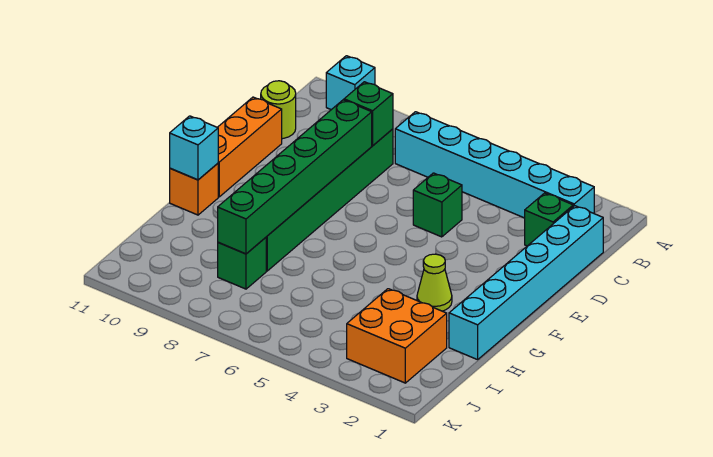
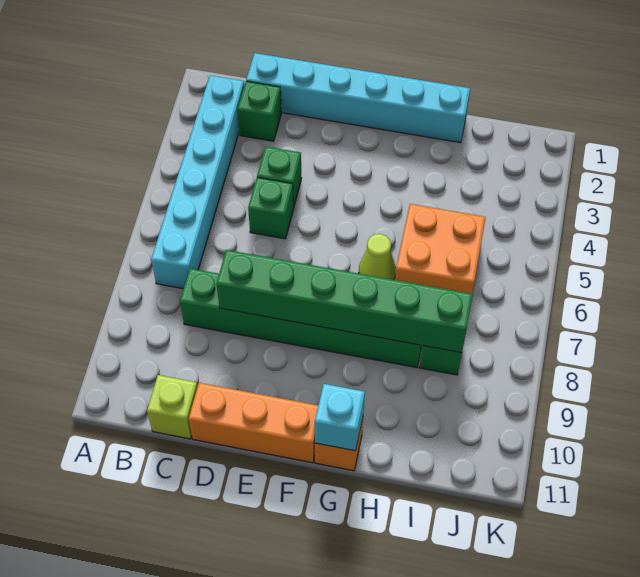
cyan brick A10 level 1 -> none
green brick C8 level 2 -> green brick D4 level 1
lime round brick C11 level 1 -> lime brick C11 level 1
lime cone G3 level 1 -> lime cone G6 level 1
orange brick I2:J3 level 1 -> orange brick H5:I6 level 1

